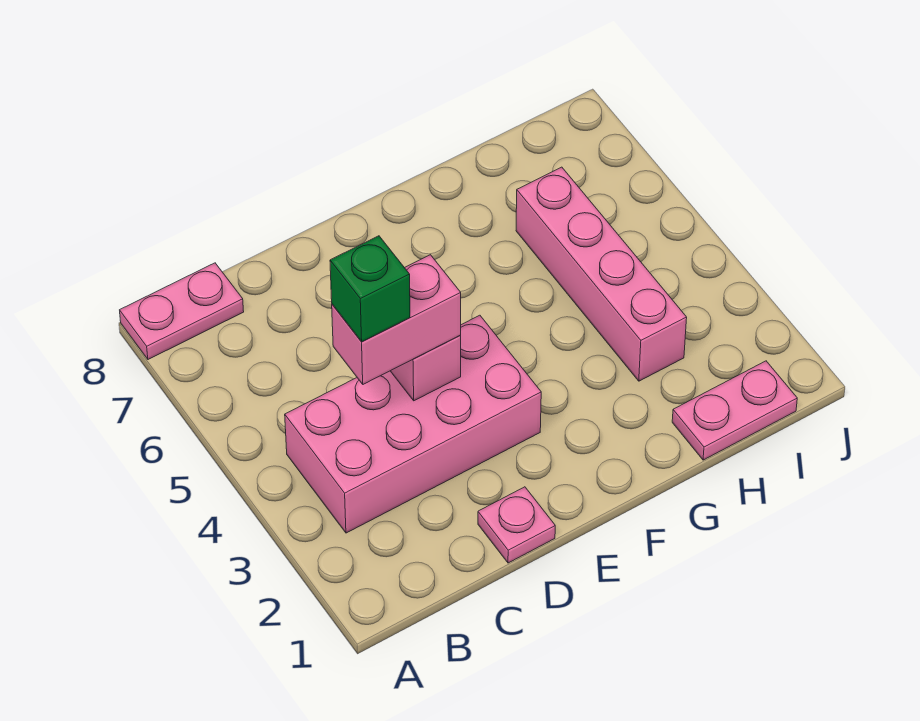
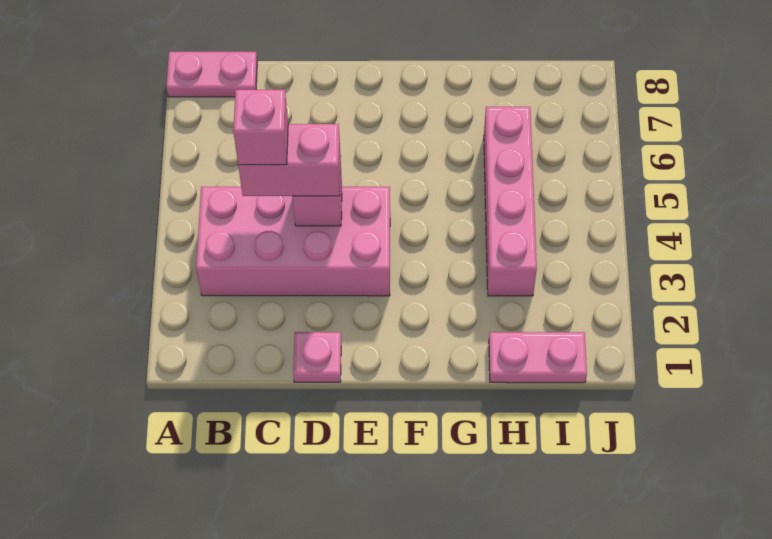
green brick C4 level 4 -> pink brick C4 level 4

